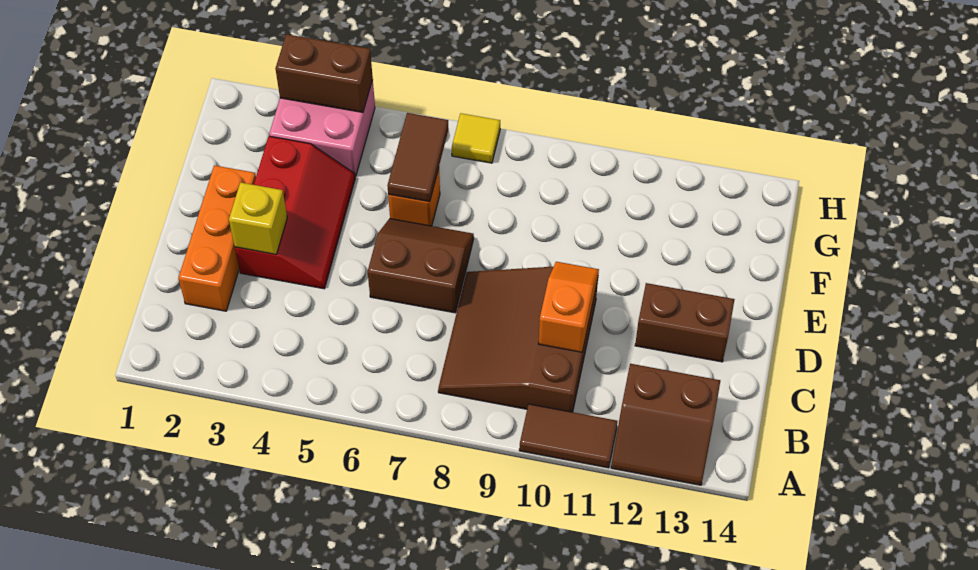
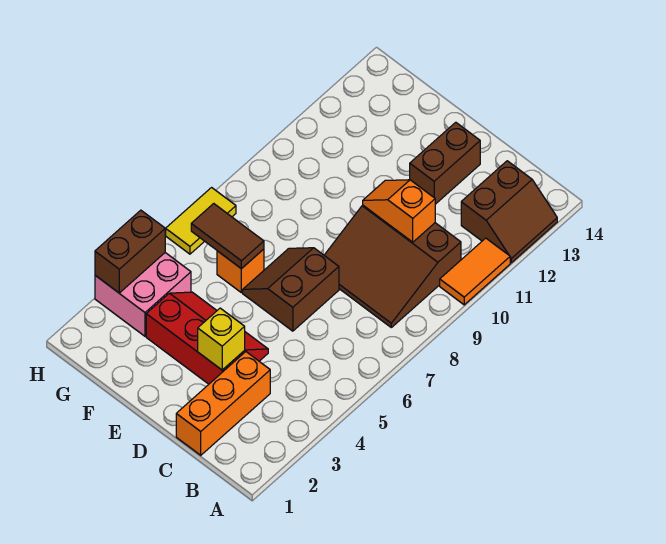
brown tile A10:A11 level 1 -> orange tile A10:A11 level 1
orange brick C2:E2 level 1 -> orange brick C1:C3 level 1
yellow tile H7 level 1 -> yellow tile H6:H7 level 1

